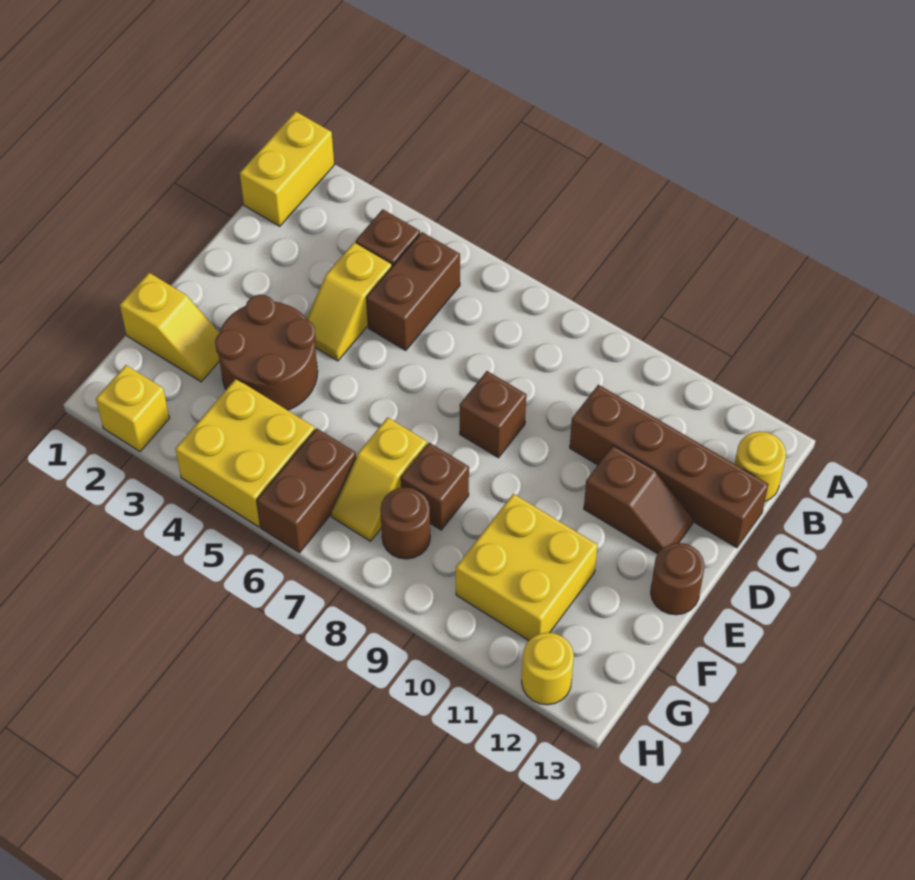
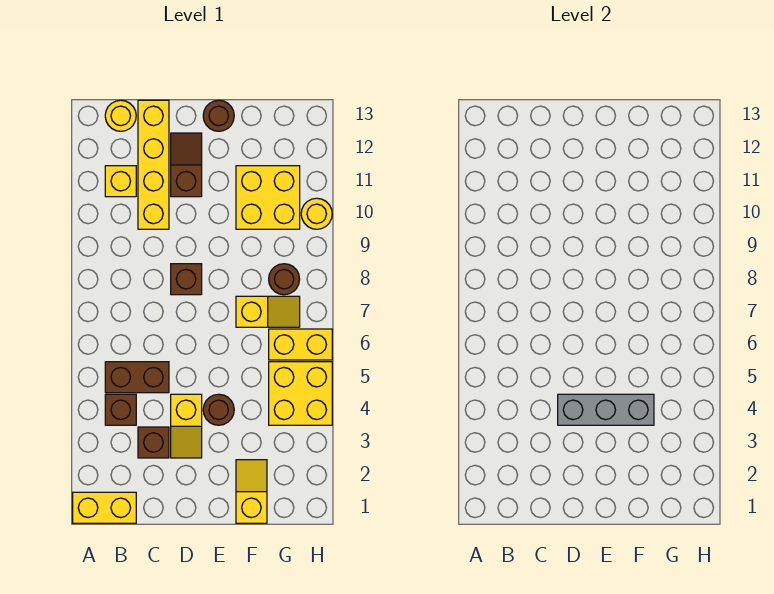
yellow slope C4:D4 level 1 top C -> yellow slope D3:D4 level 1 top 4
brown brick C10:C13 level 1 -> yellow brick C10:C13 level 1
none -> grey brick D4:F4 level 2
brown round brick E3:F4 level 1 -> brown round brick E4 level 1
brown brick F8 level 1 -> brown brick C3 level 1
brown brick G6:H6 level 1 -> yellow brick G6:H6 level 1
yellow brick H2 level 1 -> yellow brick B11 level 1
yellow round brick H12 level 1 -> yellow round brick H10 level 1

